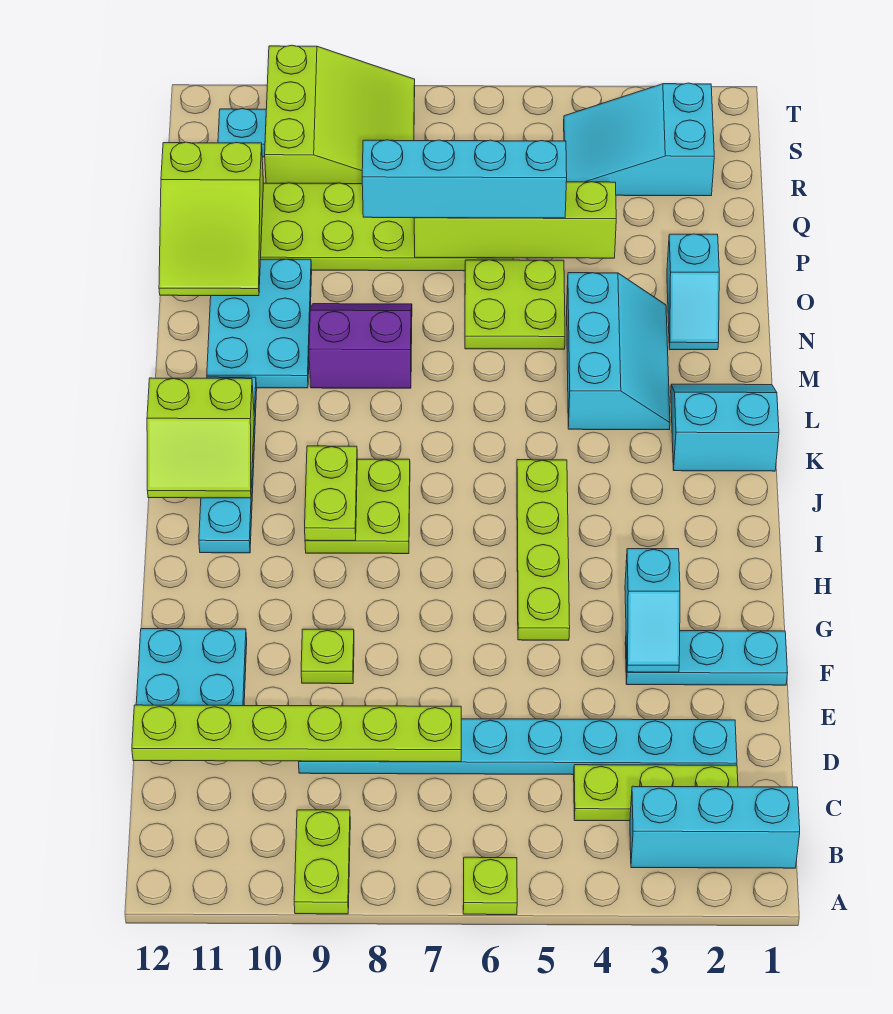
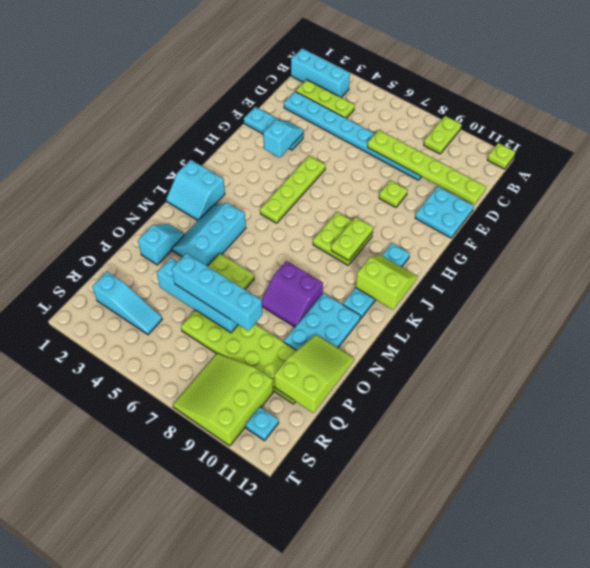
lime plate A6 level 1 -> lime plate A12 level 1
lime brick P4:P7 level 2 -> cyan brick P4:P7 level 2
cyan slope R2:S4 level 1 top 2 -> cyan slope R2:R4 level 1 top 2

